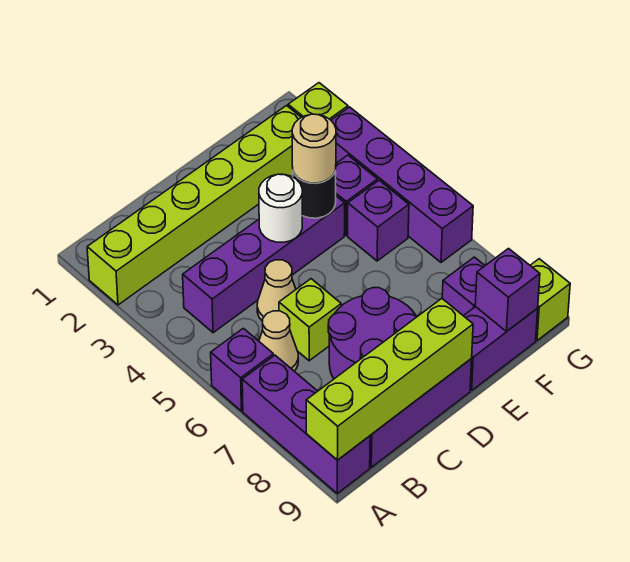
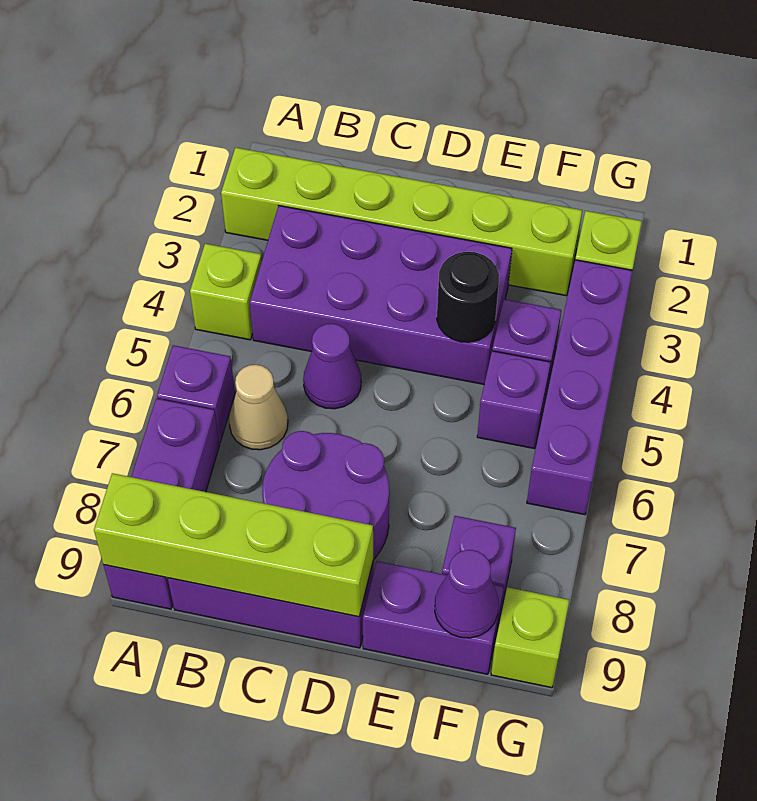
purple brick B4:E4 level 1 -> purple brick B3:E4 level 1
tan cone C5 level 1 -> purple cone C5 level 1
lime brick C6 level 1 -> lime brick A4 level 1
white round brick D4 level 2 -> none
tan round brick E4 level 3 -> none
purple brick F9 level 2 -> purple cone F9 level 2

